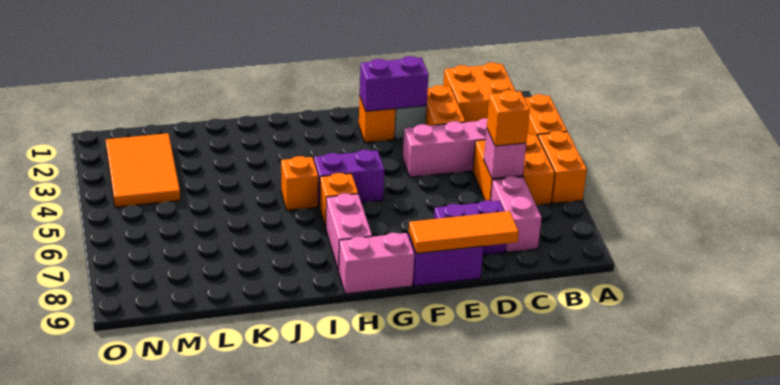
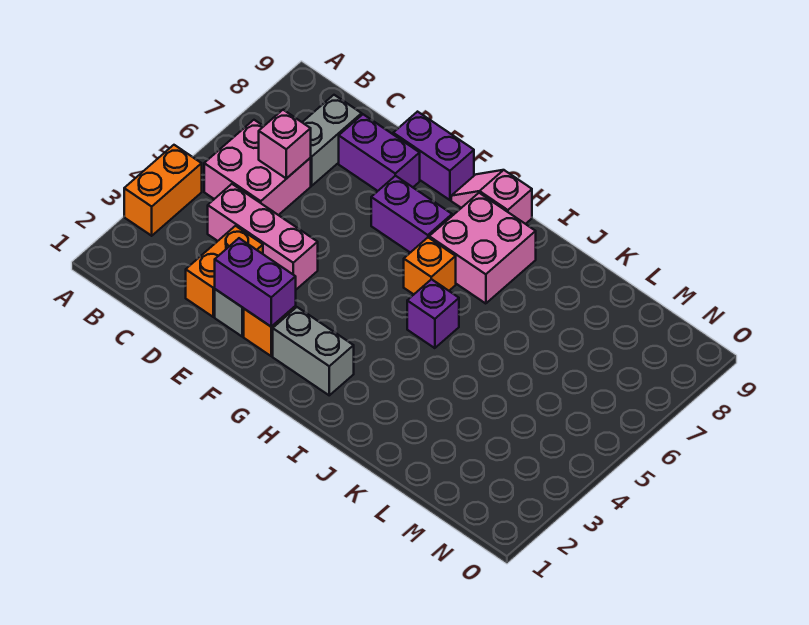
orange brick A5:A6 level 1 -> none
orange brick B1:C2 level 1 -> none
orange brick B5:C6 level 1 -> pink brick B5:C6 level 1
orange brick C6 level 3 -> none
pink brick C7:C8 level 1 -> grey brick C7:C8 level 1
orange tile D9:F9 level 2 -> none
none -> grey brick G2:H2 level 1
purple brick G5:H5 level 1 -> purple brick F7:G7 level 1
pink brick G9:H9 level 1 -> pink slope G9:H9 level 1 top H
pink brick H7:H8 level 1 -> pink brick H7:I8 level 1
orange brick I5 level 1 -> purple brick I5 level 1
orange tile M2:N4 level 1 -> none

